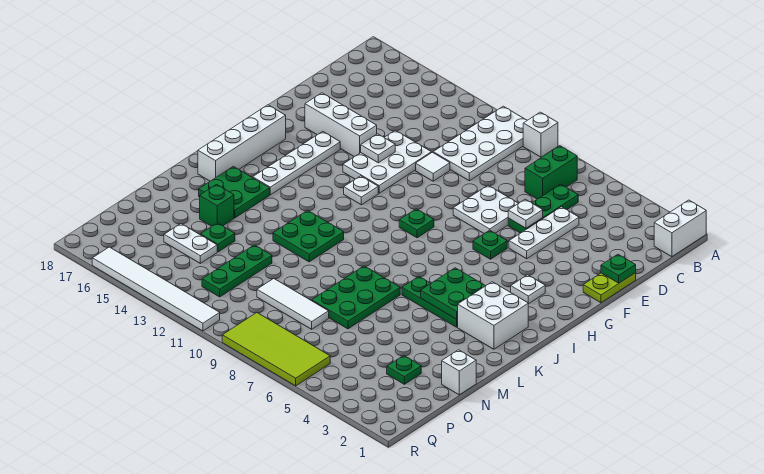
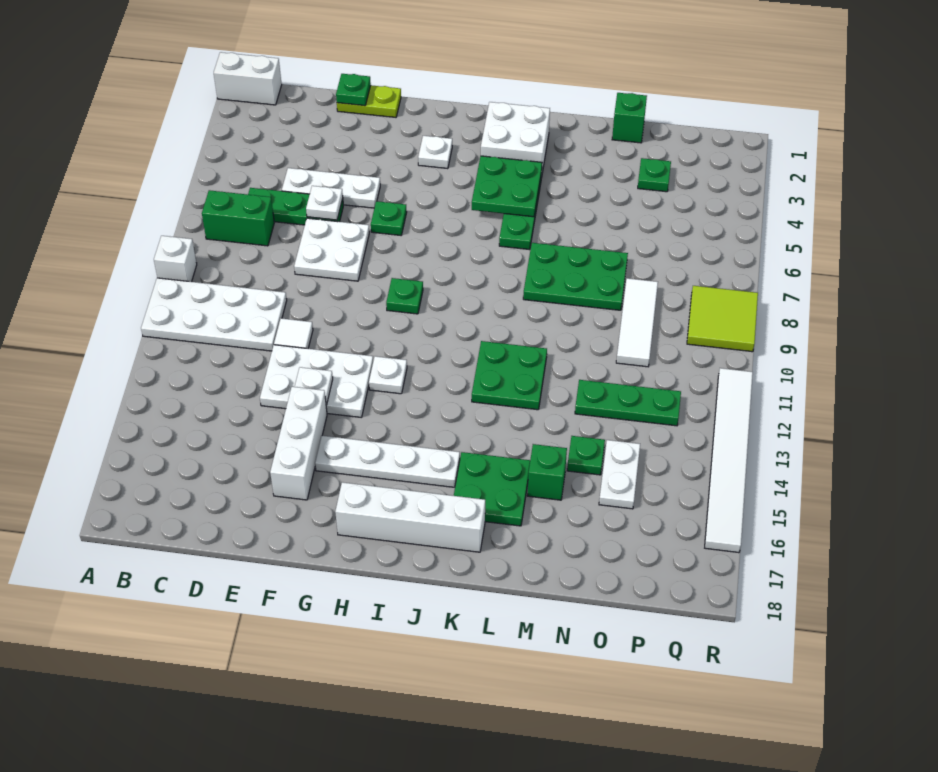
white brick N1 level 1 -> green brick N1 level 1
lime tile Q6:R9 level 1 -> lime tile Q8:R9 level 1

